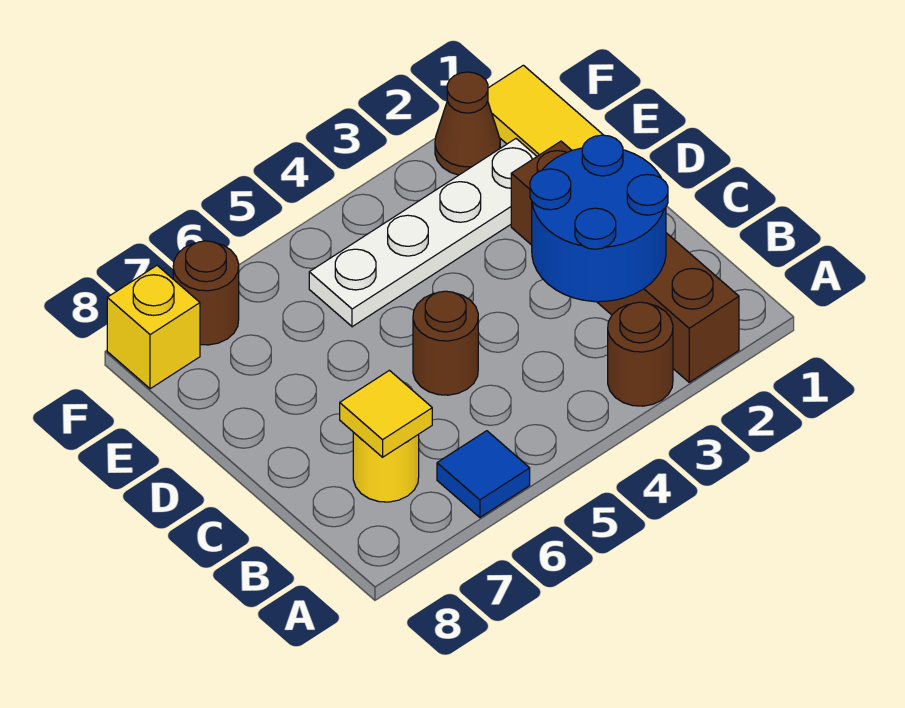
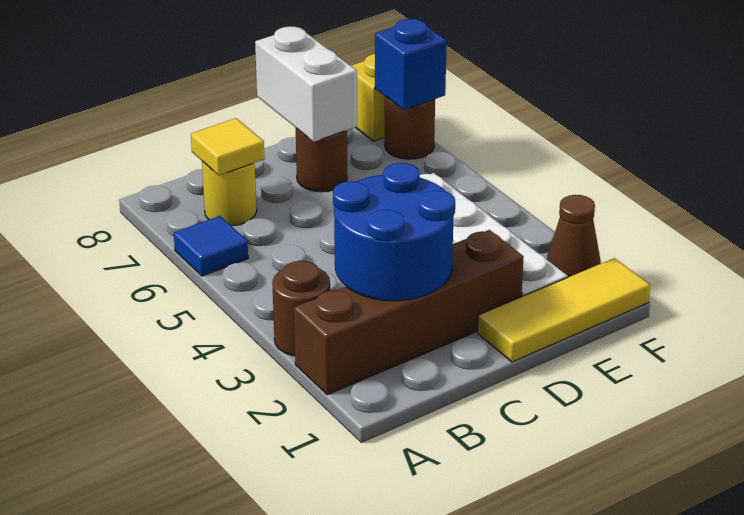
brown round brick C5 level 1 -> brown round brick D7 level 1
none -> white brick D7:D8 level 2
none -> blue brick F7 level 2

